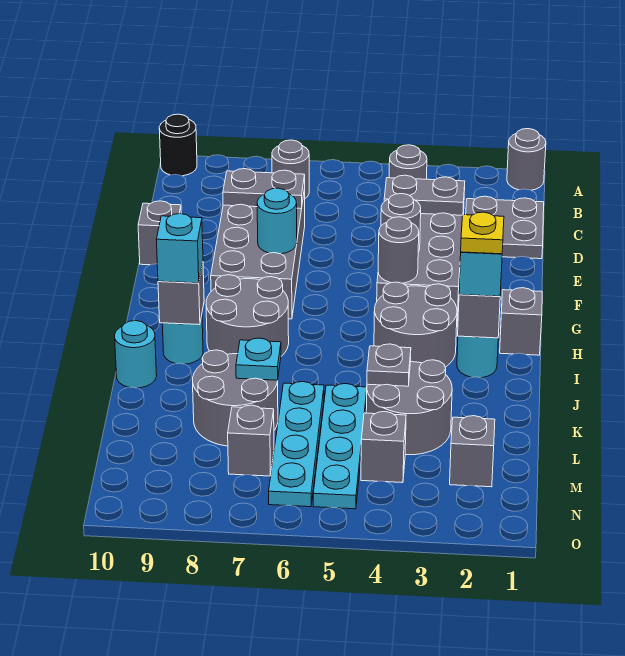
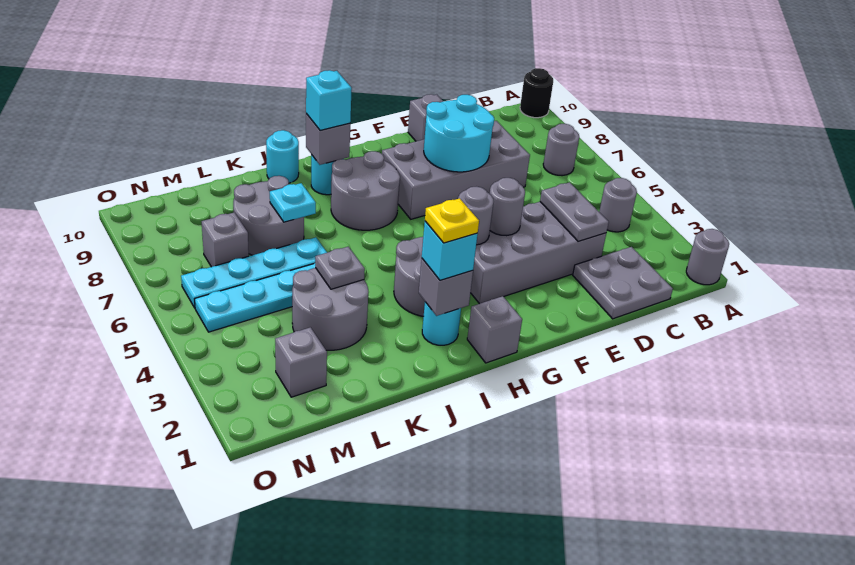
grey plate D7:D8 level 2 -> none
cyan round brick F7 level 2 -> cyan round brick E7:F8 level 2
grey brick M4 level 1 -> none

